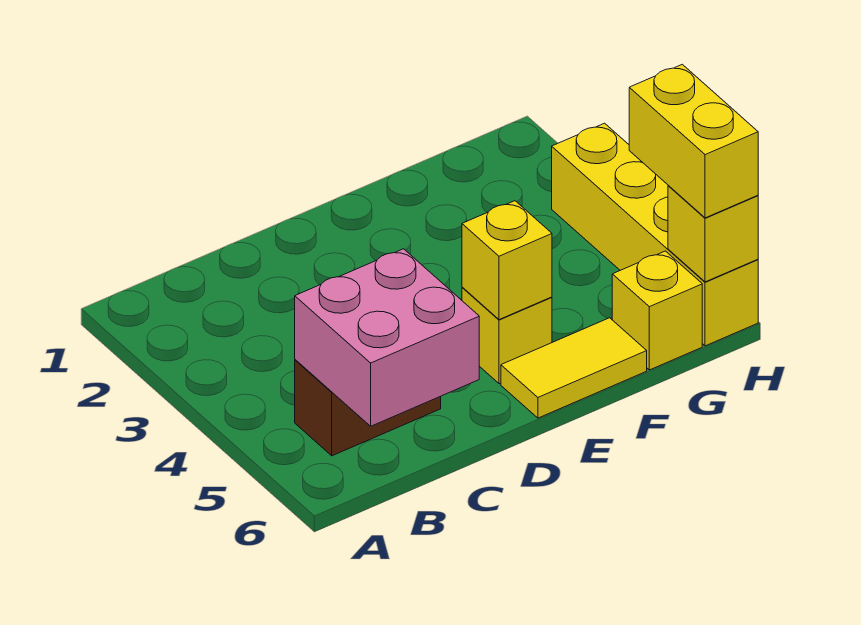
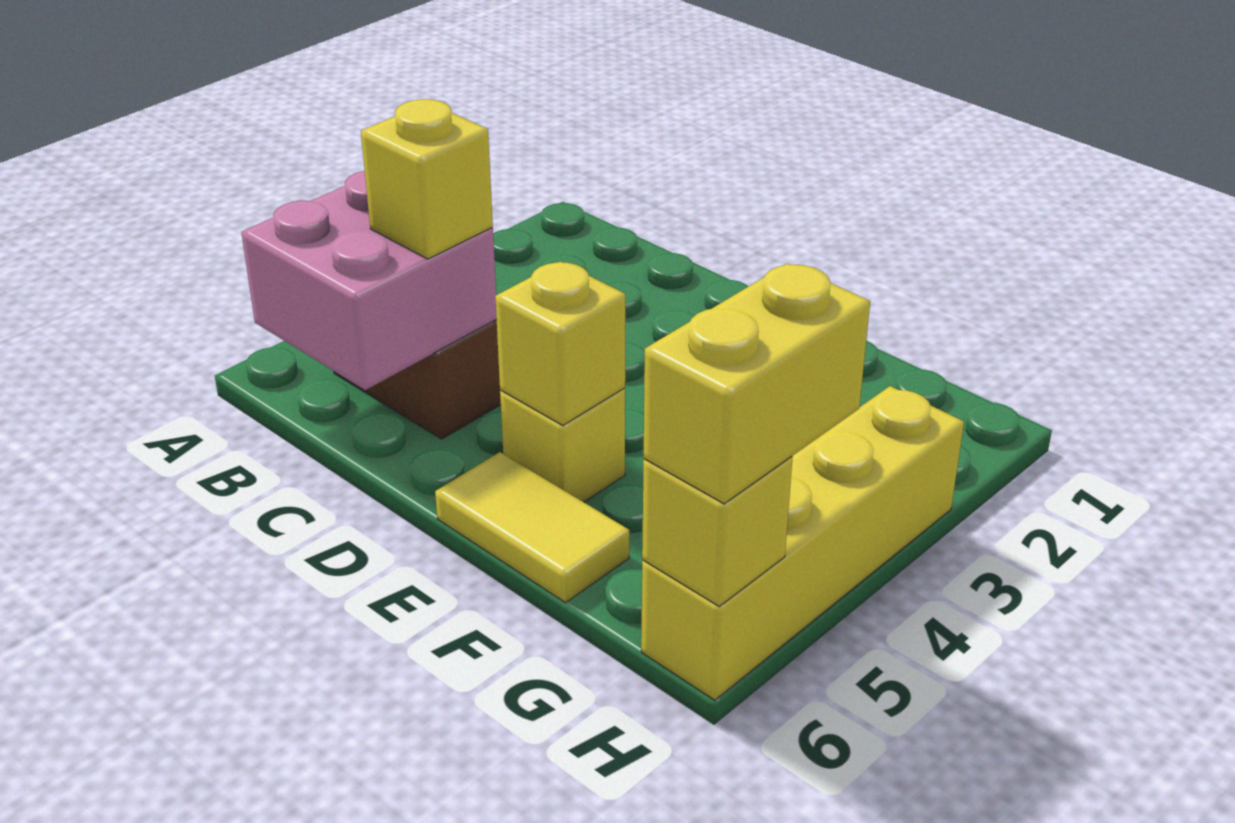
yellow brick G6 level 1 -> yellow brick C5 level 3

